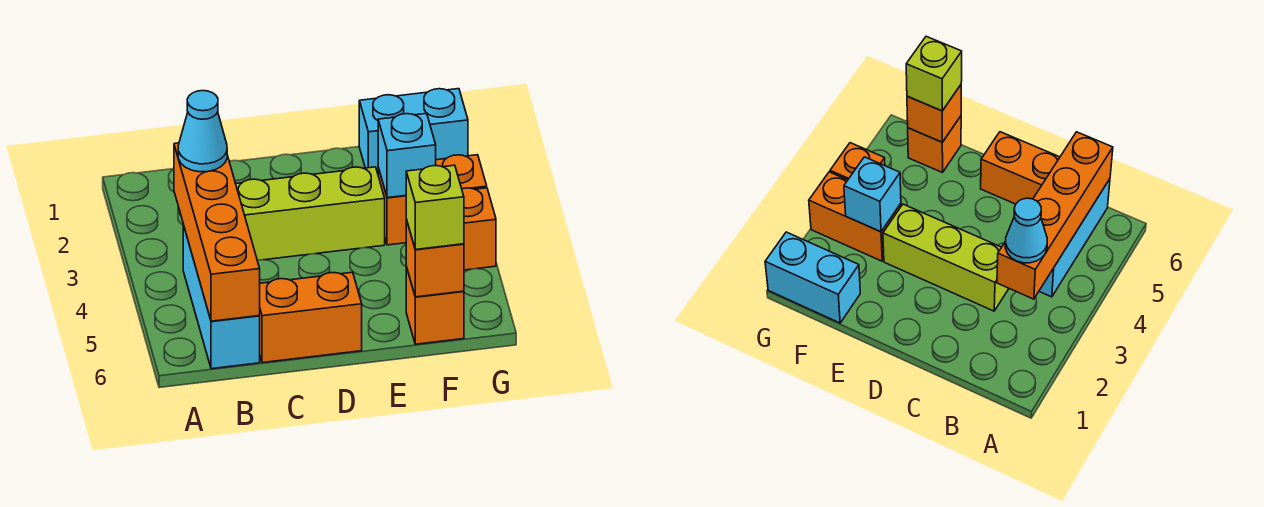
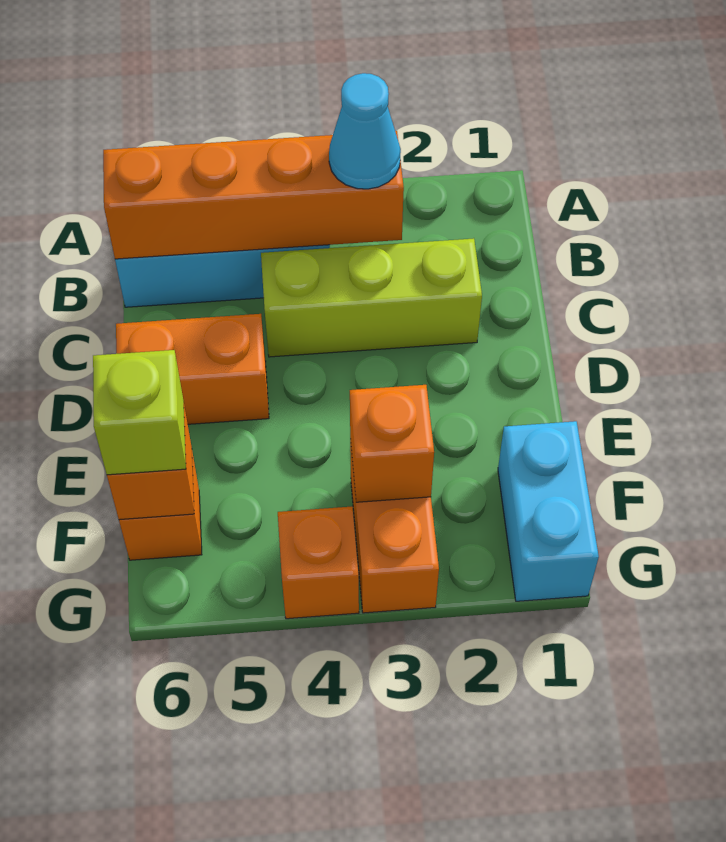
lime brick C3:E3 level 1 -> lime brick C2:C4 level 1
orange brick C6:D6 level 1 -> orange brick D5:D6 level 1
cyan brick F3 level 2 -> orange brick F3 level 2

